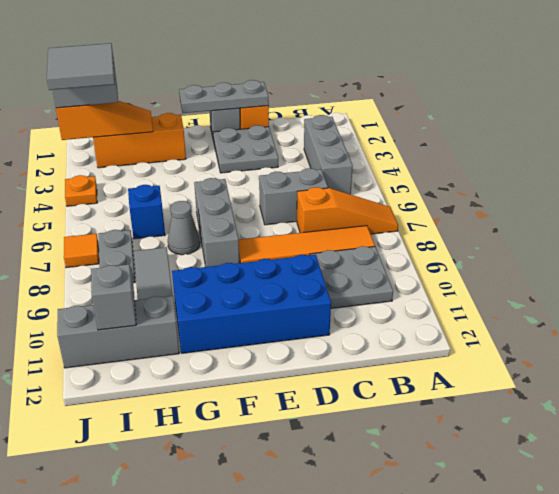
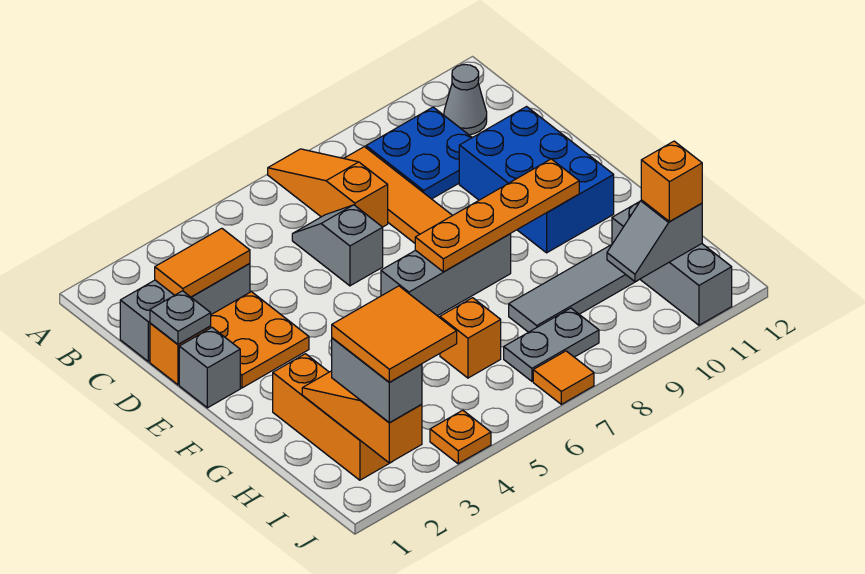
grey brick B3:B5 level 1 -> grey brick C1:C3 level 1
grey plate B9:C10 level 1 -> blue plate B9:C10 level 1
none -> orange tile C2:C3 level 2
grey brick C6:D6 level 1 -> grey slope C6:D6 level 1 top D
grey plate D1:F1 level 2 -> grey plate D1 level 2
grey plate D2:E3 level 1 -> orange plate D2:E3 level 1
blue brick D10:G11 level 1 -> blue brick D10:F11 level 1
none -> orange plate F7:F10 level 2
grey cone G7 level 1 -> grey cone B11 level 1
blue brick H6 level 1 -> orange brick H6 level 1
grey tile I2:J3 level 4 -> orange tile I2:J3 level 4
none -> orange brick I11 level 3

